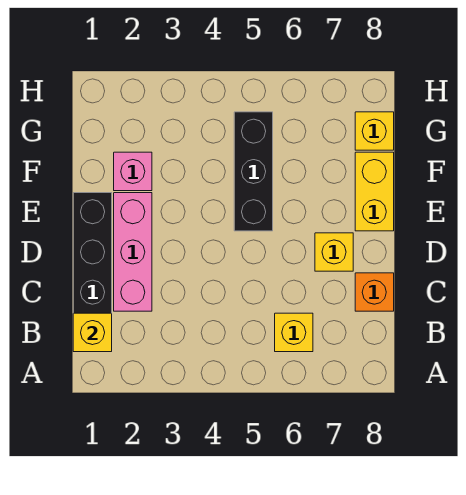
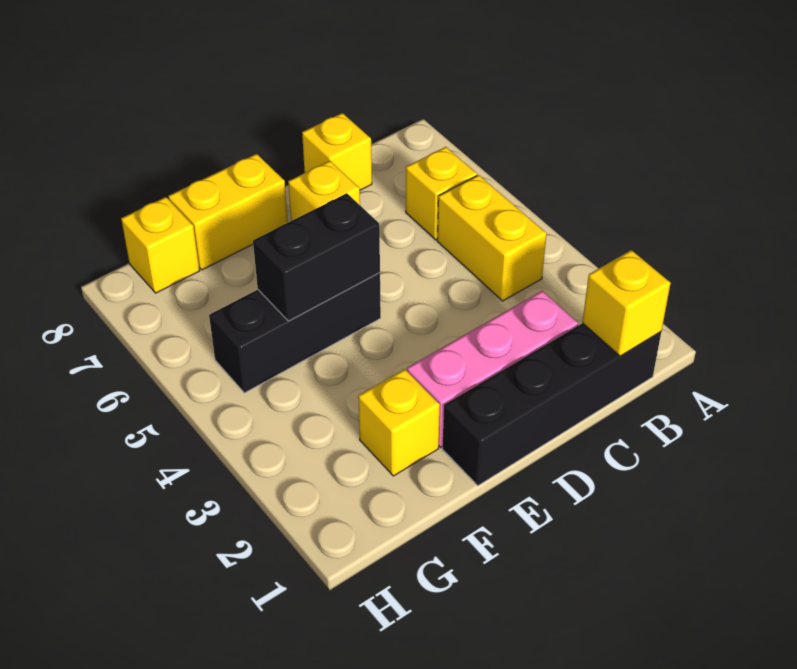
none -> yellow brick B4:B5 level 1
orange brick C8 level 1 -> yellow brick C8 level 1
none -> black brick E5:F5 level 2
pink brick F2 level 1 -> yellow brick F2 level 1

